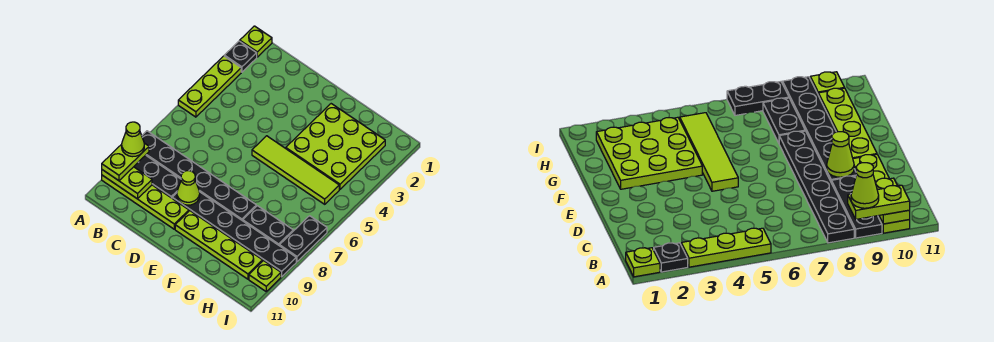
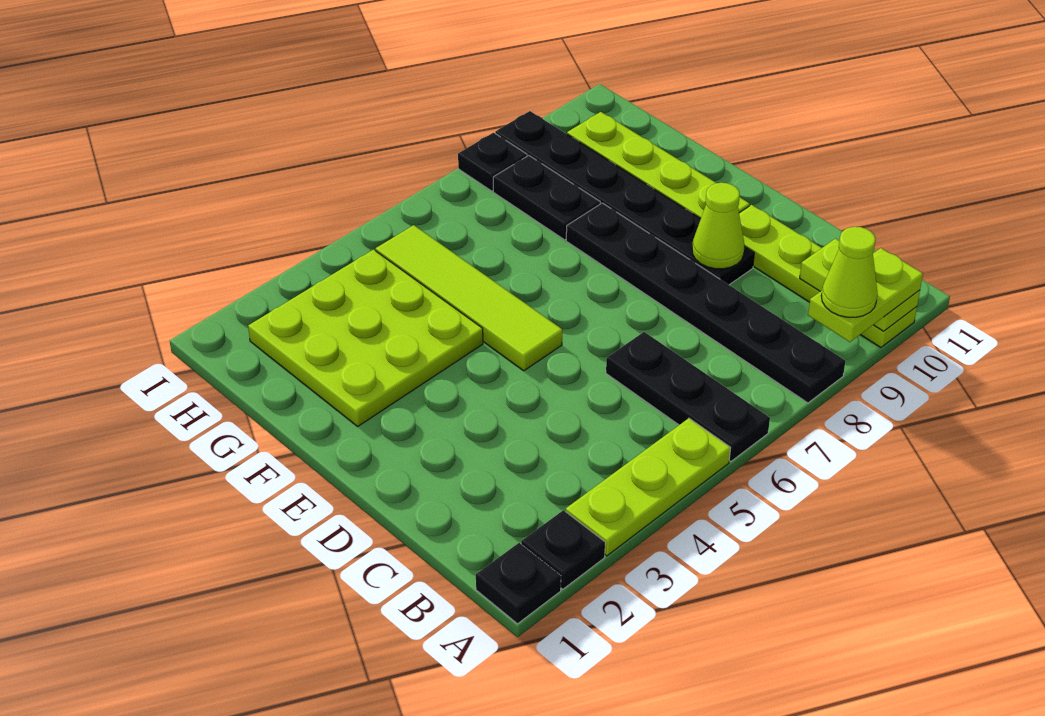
lime plate A1 level 1 -> black plate A1 level 1
black plate A9:C9 level 1 -> black plate A6:C6 level 1
black plate I7:I8 level 1 -> black plate I8 level 1
lime plate I10 level 1 -> none

